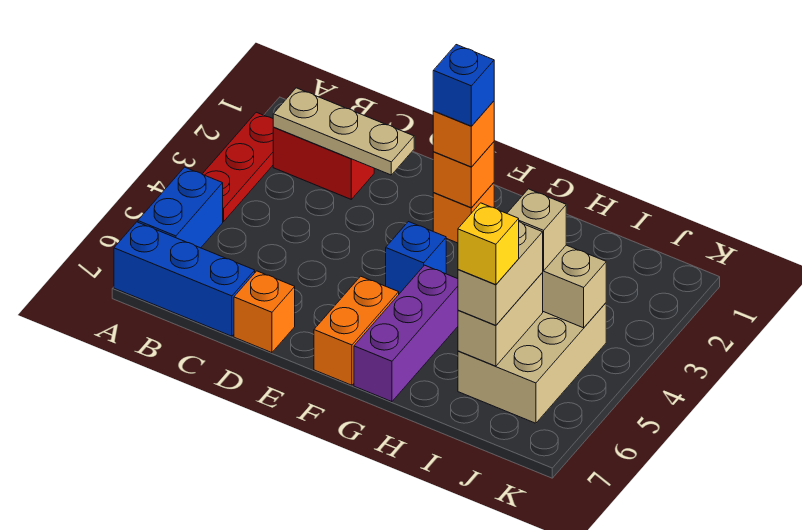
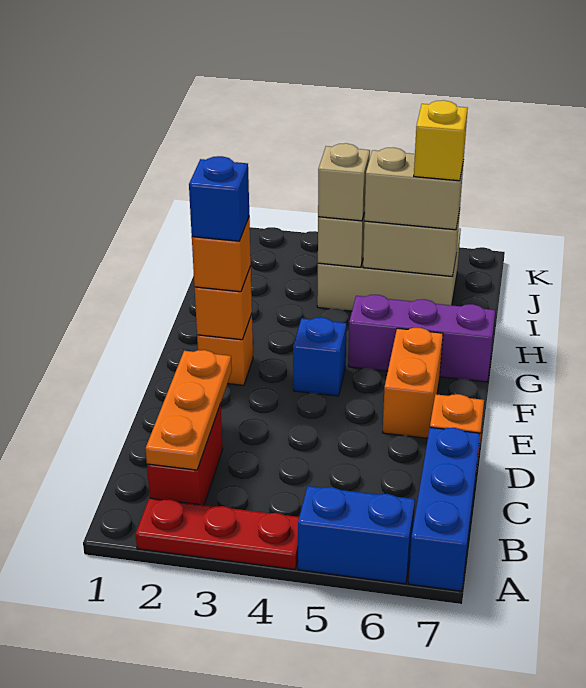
tan plate B2:D2 level 2 -> orange plate B2:D2 level 2
orange brick F6:F7 level 1 -> orange brick E6:F6 level 1

